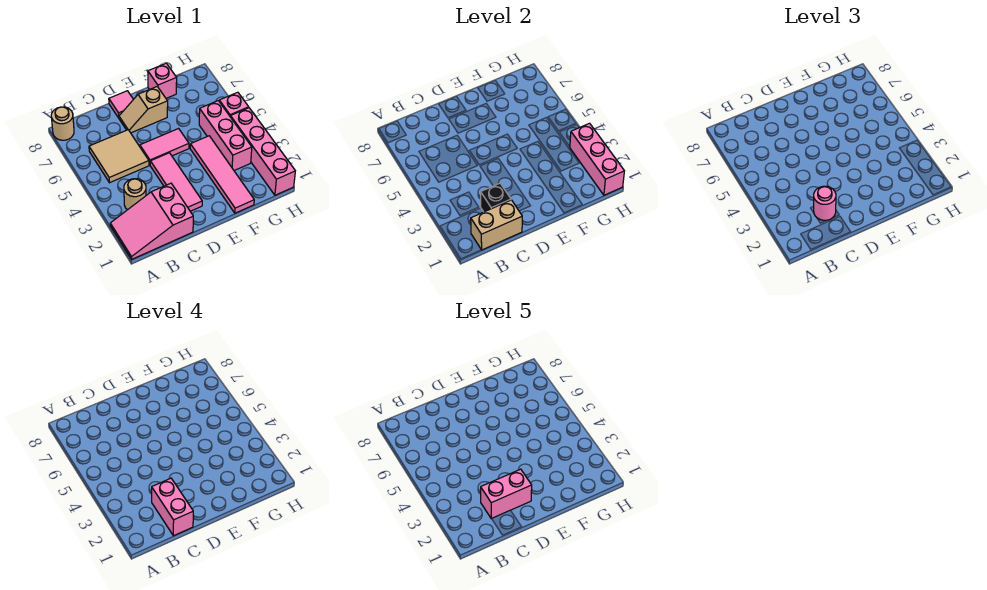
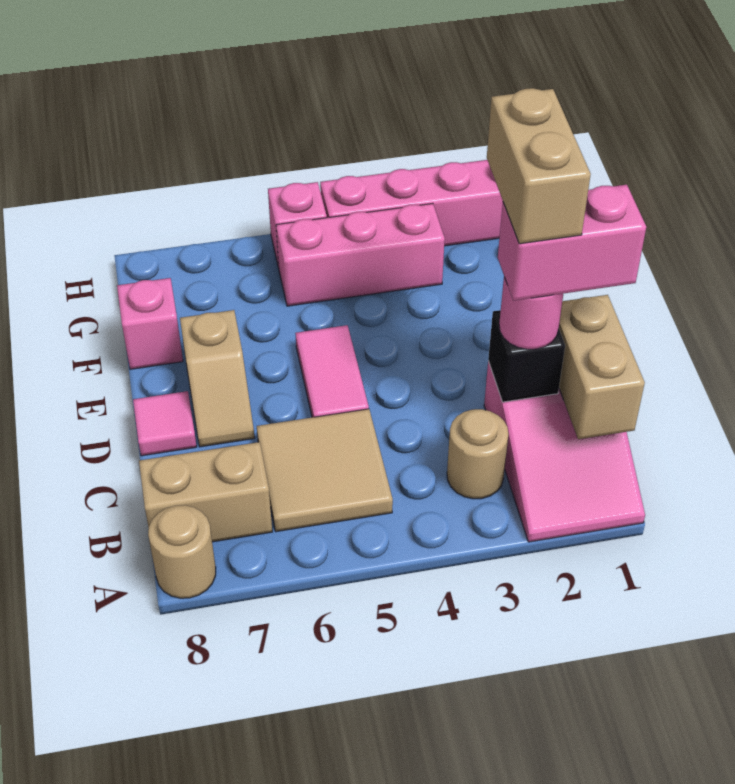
none -> tan brick B7:B8 level 1
pink brick C2:D2 level 5 -> tan brick C2:D2 level 5
pink tile D2:D4 level 1 -> none
pink tile F1:F4 level 1 -> none
pink brick H1:H3 level 2 -> none

